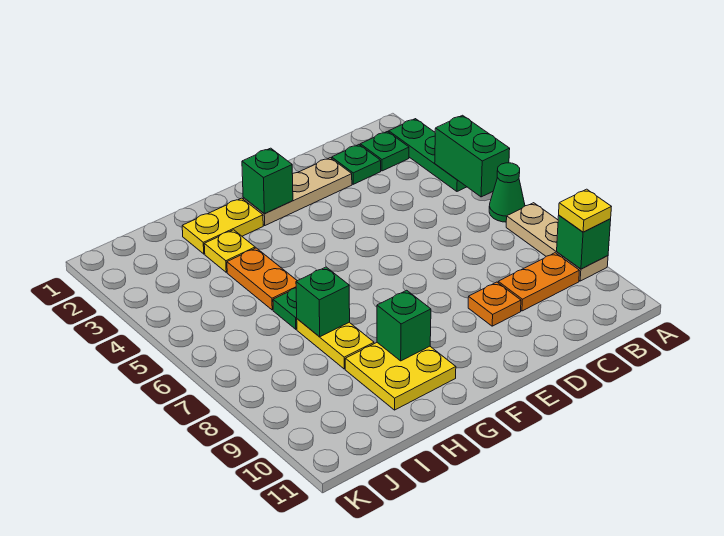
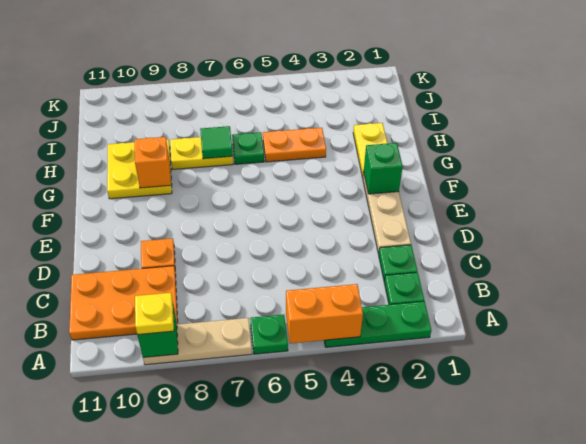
green brick A4:A5 level 2 -> orange brick A4:A5 level 2
green cone A6 level 1 -> green plate A6 level 1
orange plate B9:C9 level 1 -> orange plate B9:C11 level 1
green brick G9 level 2 -> orange brick G9 level 2
yellow plate H3 level 1 -> none
green brick H7 level 2 -> green tile H7 level 2

